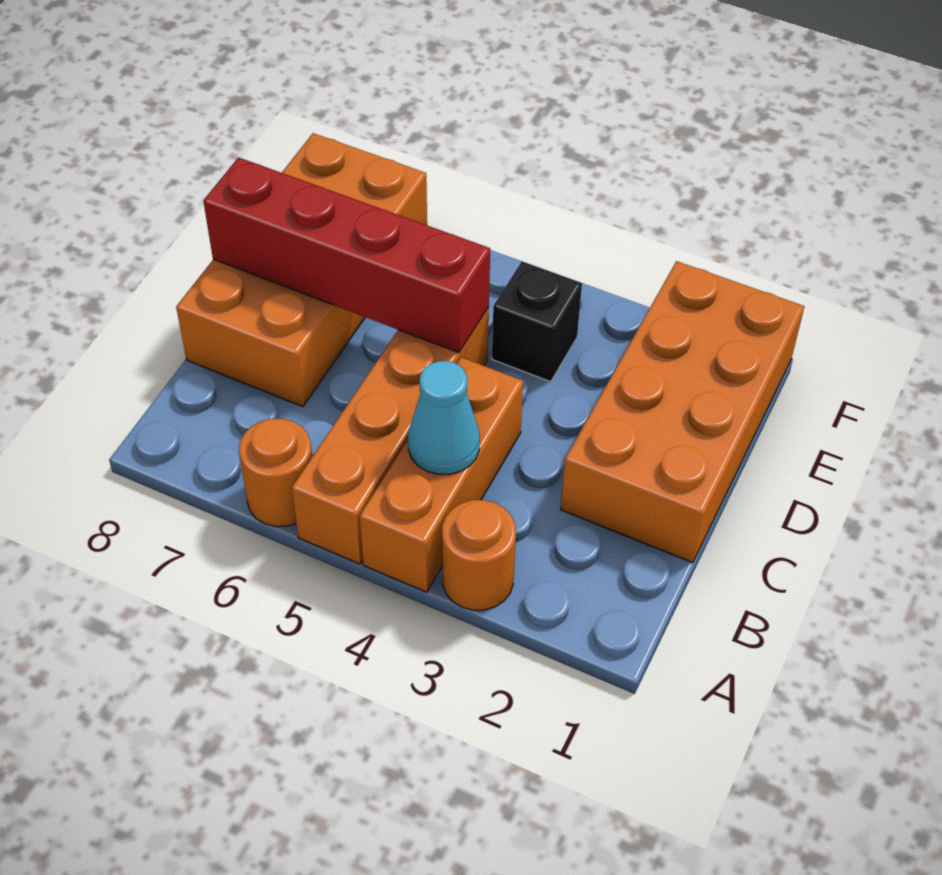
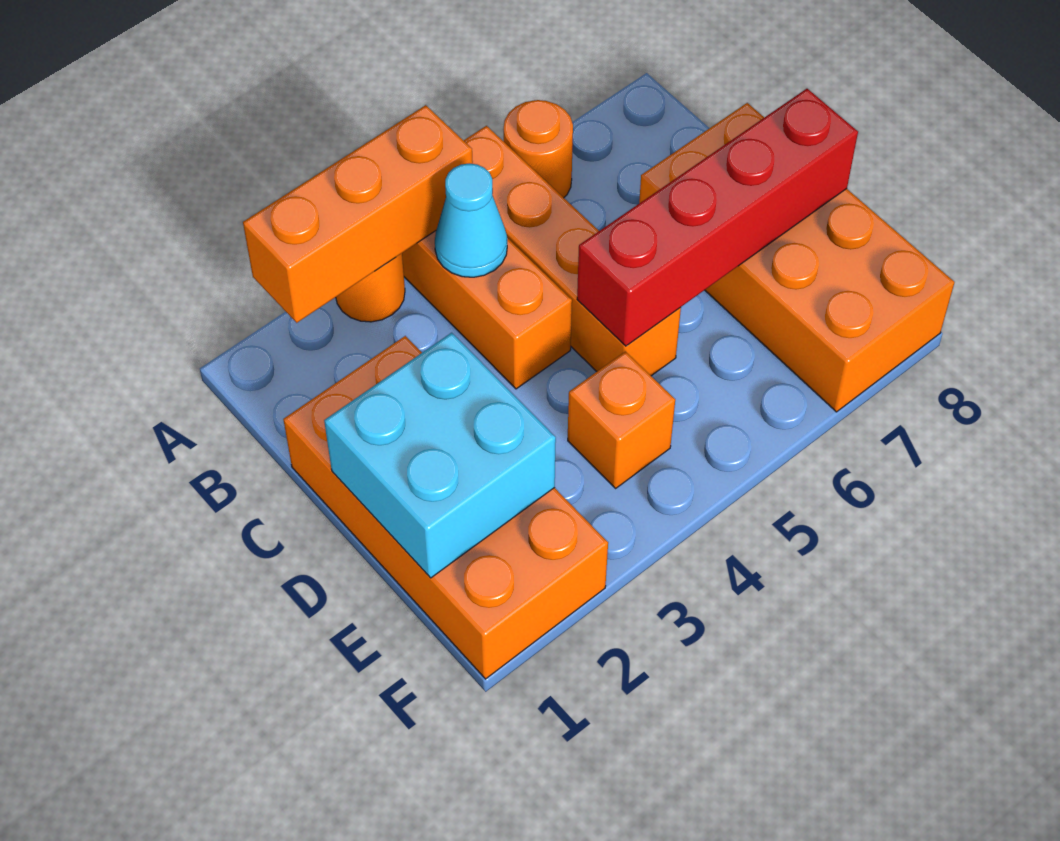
none -> orange brick A2:A4 level 2
none -> cyan brick D1:E2 level 2
black brick E4 level 1 -> orange brick E4 level 1

